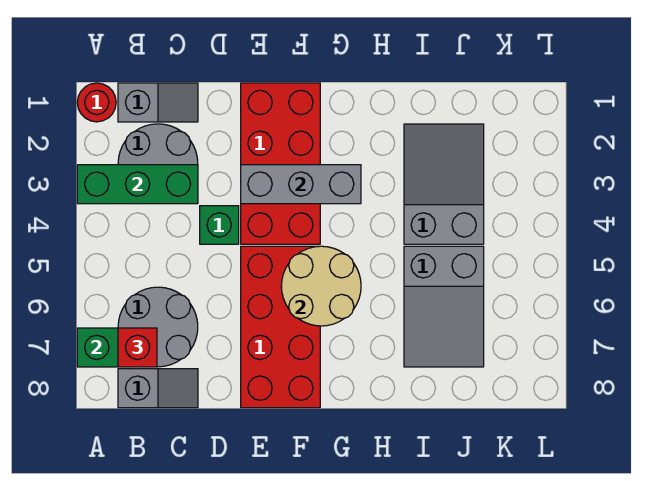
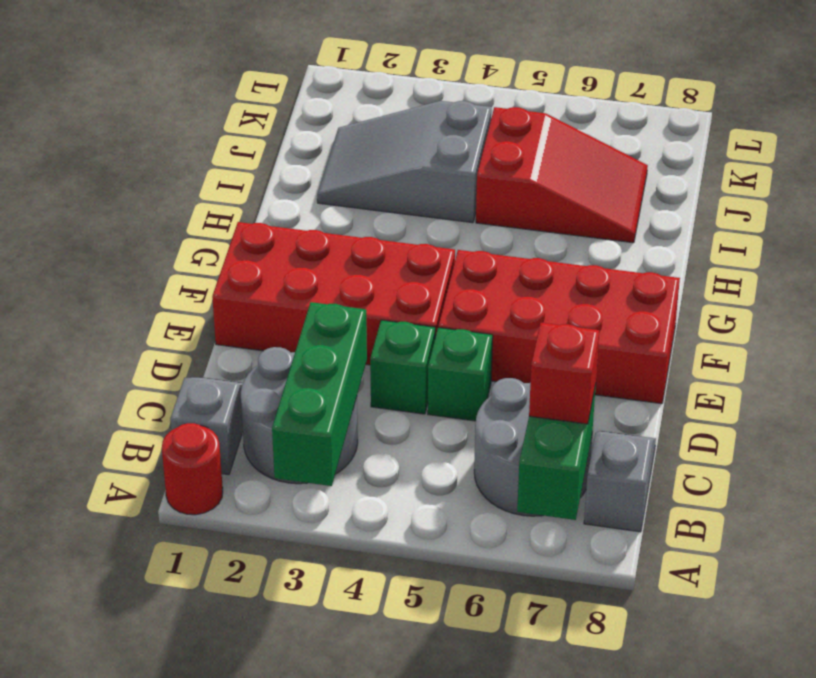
none -> green brick D5 level 1
grey brick E3:G3 level 2 -> none
tan round brick F5:G6 level 2 -> none
grey slope I5:J7 level 1 top 5 -> red slope I5:J7 level 1 top 5

